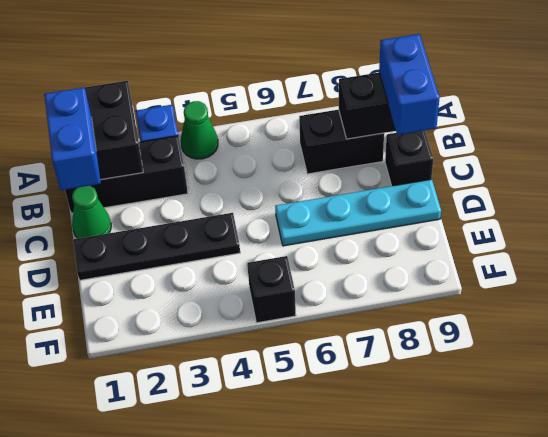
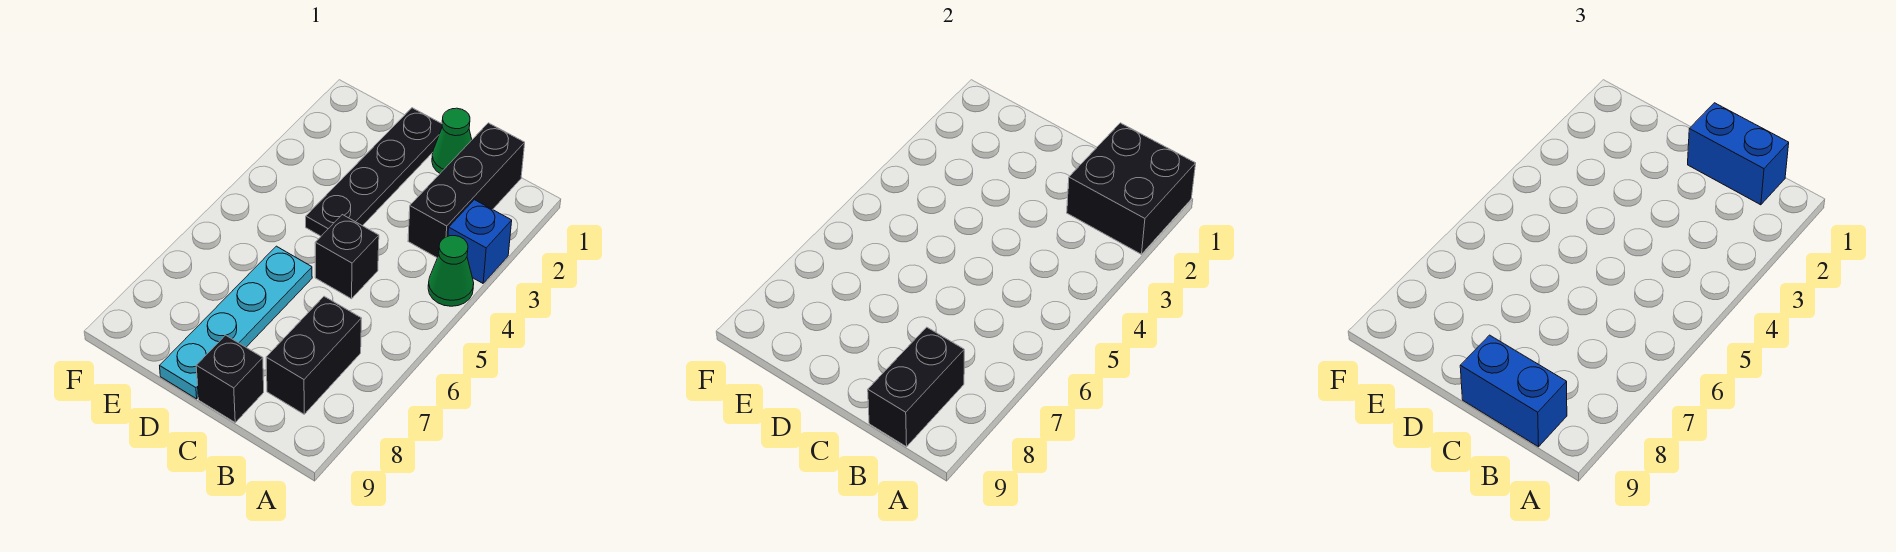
black brick F5 level 1 -> black brick C5 level 1

